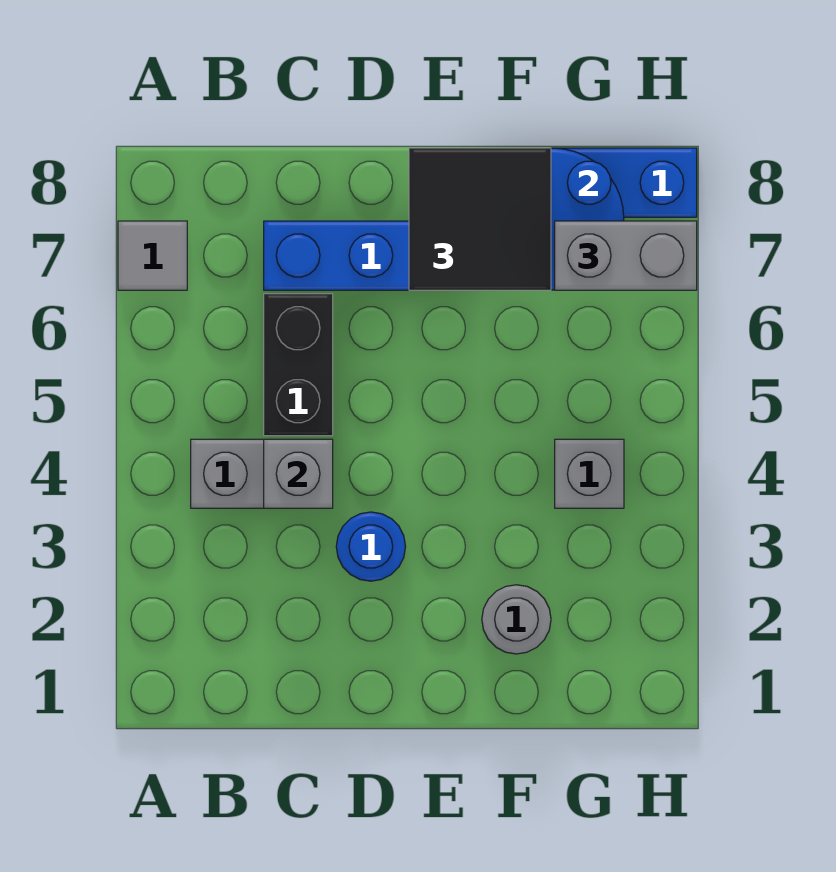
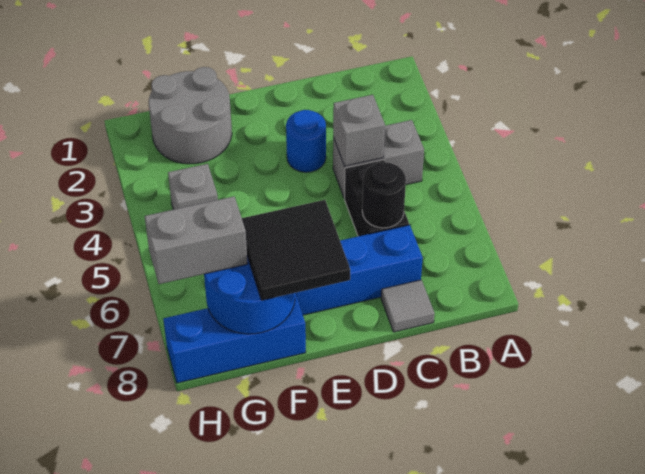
grey tile A7 level 1 -> grey tile C8 level 1
none -> black round brick C6 level 2
grey round brick F2 level 1 -> grey round brick F1:G2 level 1

